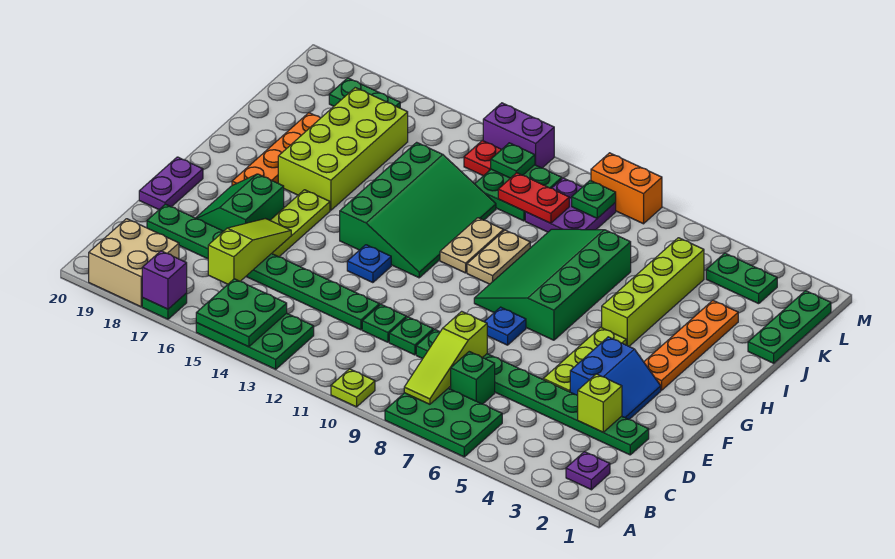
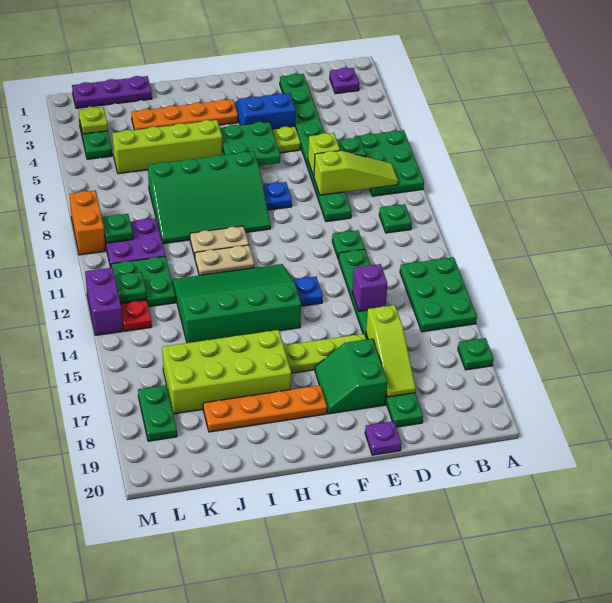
lime plate A10 level 1 -> lime plate L3 level 2
green plate A14:B15 level 2 -> green plate F5:G6 level 2
purple brick A17 level 2 -> purple brick D14 level 2
tan brick A18:B19 level 1 -> none
lime slope C16:E16 level 2 top C -> lime slope D16:D18 level 2 top 16
lime brick D3 level 2 -> lime brick D7 level 2
green plate D10 level 1 -> green plate B10 level 1
green slope E17:F18 level 1 top 17 -> green slope E17:F18 level 1 top E
purple plate E20:F20 level 1 -> purple plate E20 level 1
green plate J1:L1 level 1 -> purple plate J1:L1 level 1
red plate K10:K11 level 2 -> none

